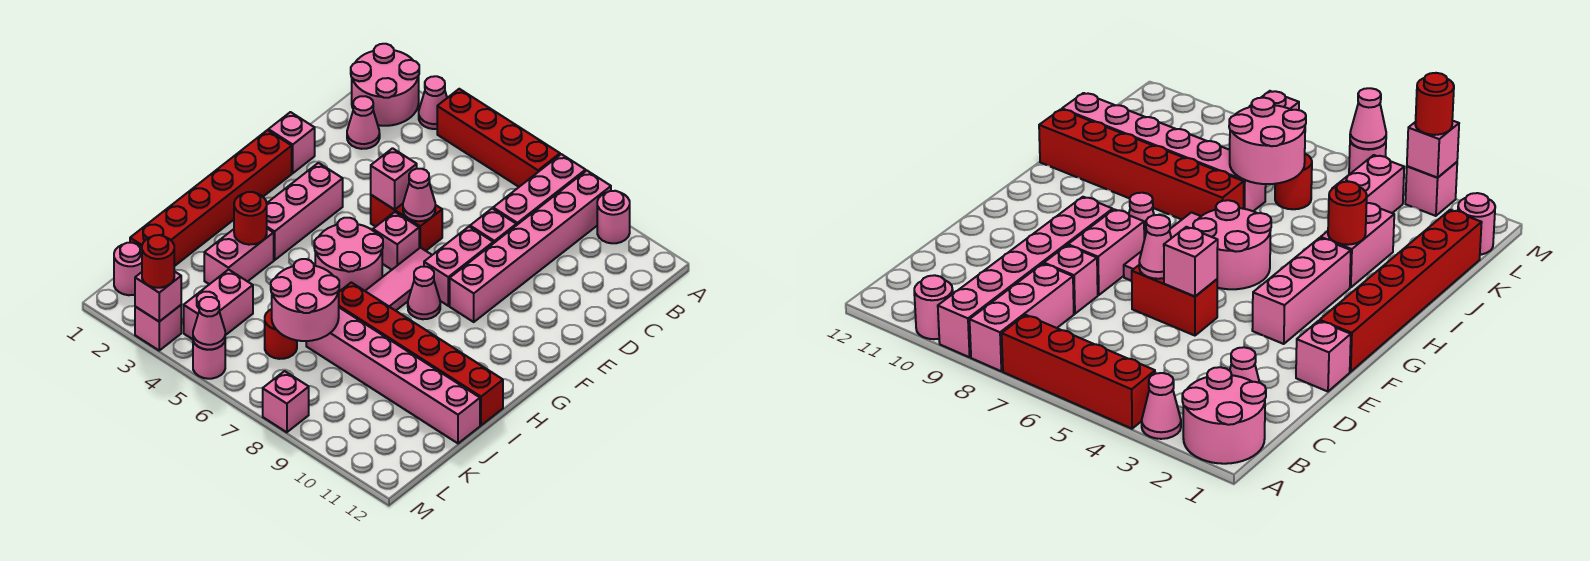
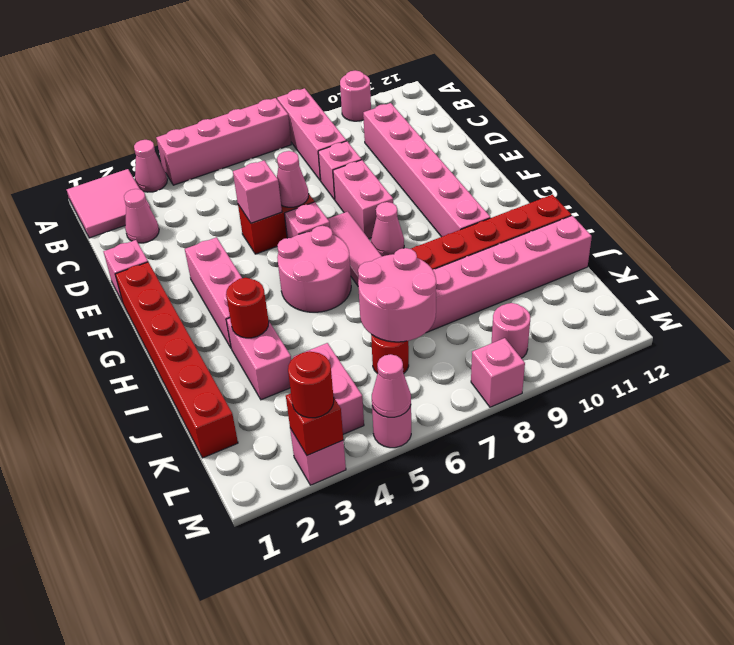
pink round brick A1:B2 level 1 -> pink tile A1:B2 level 1
red brick A4:A7 level 1 -> pink brick A4:A7 level 1
pink brick A9:F9 level 1 -> pink brick C10:H10 level 1
pink round brick L1 level 1 -> pink round brick L9 level 1
pink brick M3 level 2 -> red brick M3 level 2

